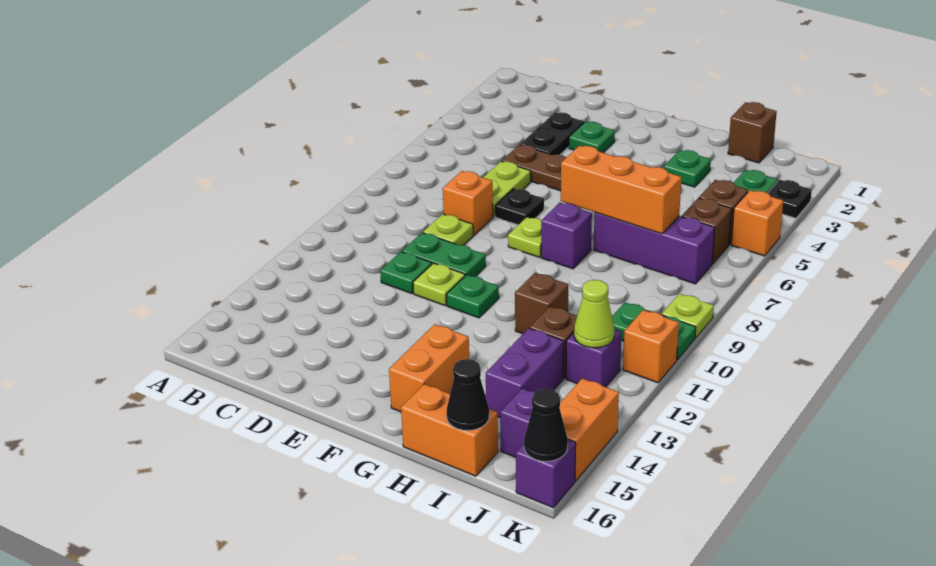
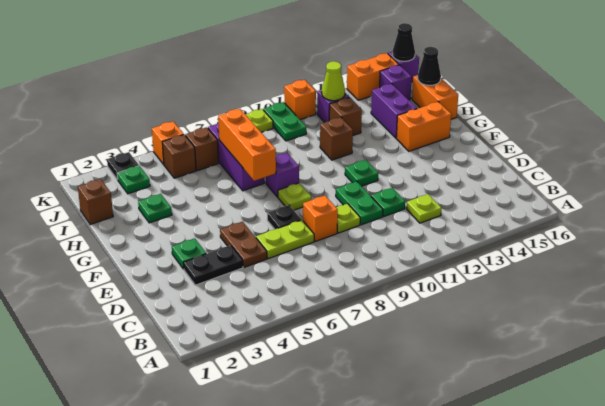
lime plate E11 level 1 -> lime plate C12 level 1
purple brick I13:I14 level 1 -> purple brick H14:I14 level 1

